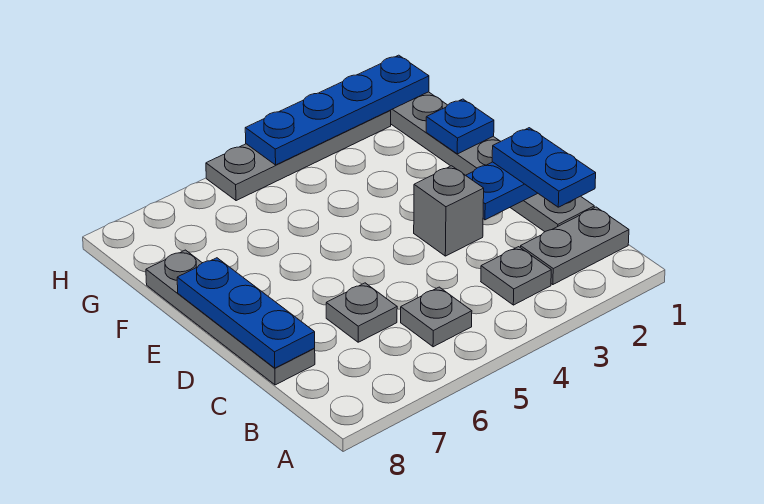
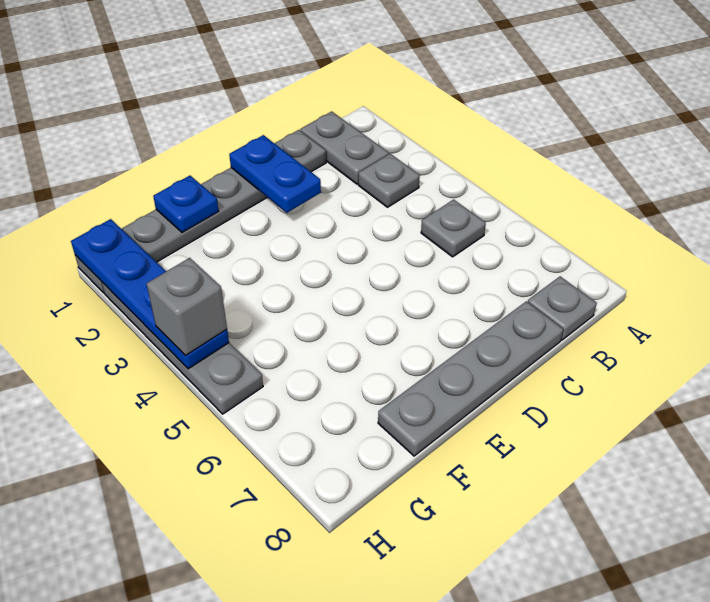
blue plate C1:D1 level 3 -> none
grey plate C6 level 1 -> grey plate B8 level 1
blue plate C8:E8 level 2 -> none
grey brick D3 level 1 -> grey brick H4 level 3

